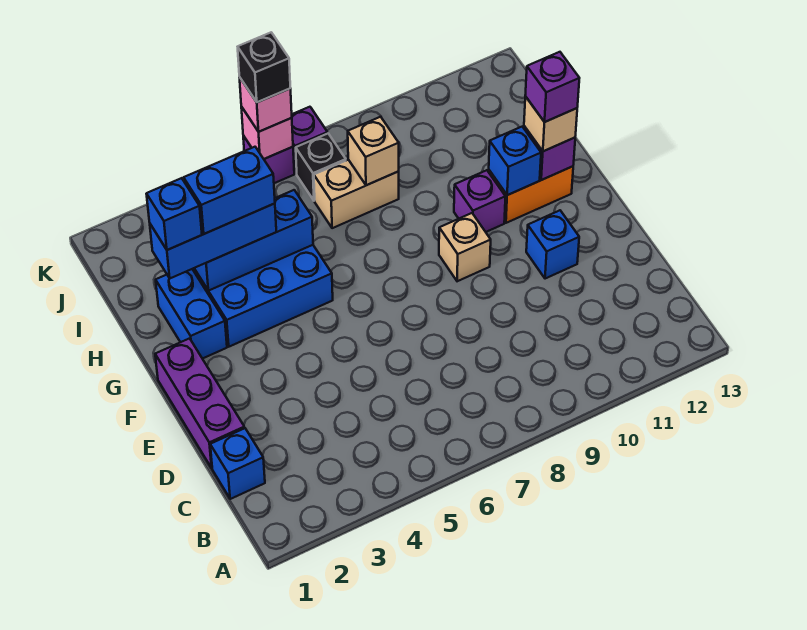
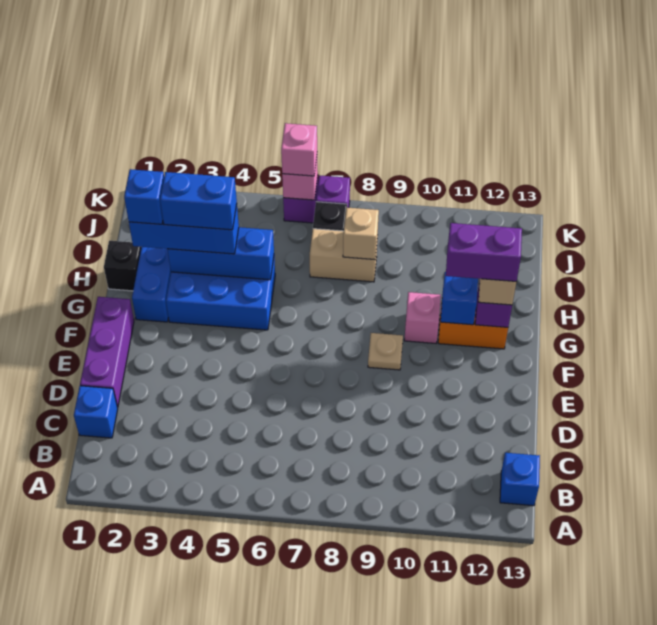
blue brick E11 level 1 -> blue brick B13 level 1
tan brick F9 level 1 -> tan plate F9 level 1
purple brick G10 level 1 -> pink brick G10 level 1
purple brick G12 level 4 -> purple brick G11:G12 level 4
black brick K6 level 4 -> black brick H1 level 1

